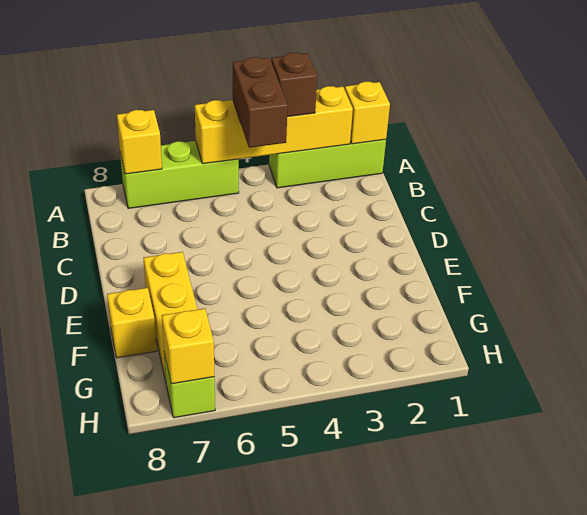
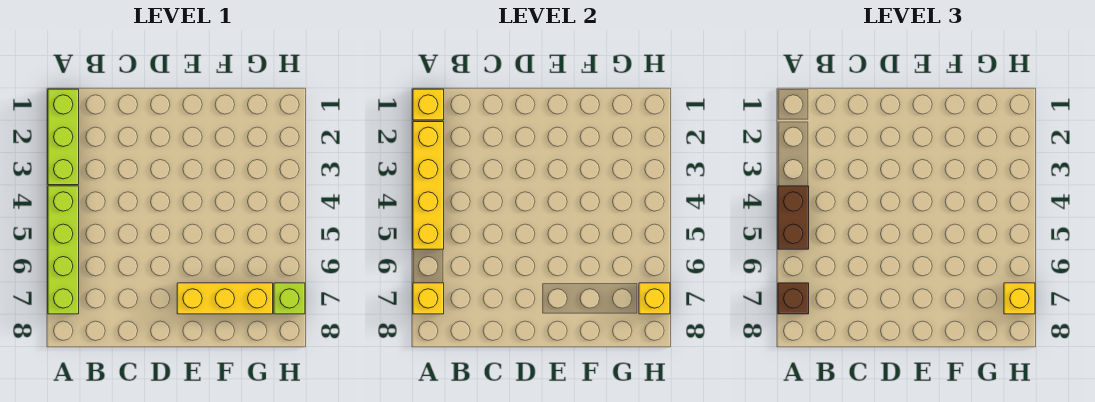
brown brick A3 level 3 -> brown brick A7 level 3
brown brick A4:B4 level 3 -> brown brick A4:A5 level 3
lime brick A5:A7 level 1 -> lime brick A4:A7 level 1
yellow brick F8 level 1 -> yellow brick H7 level 3

